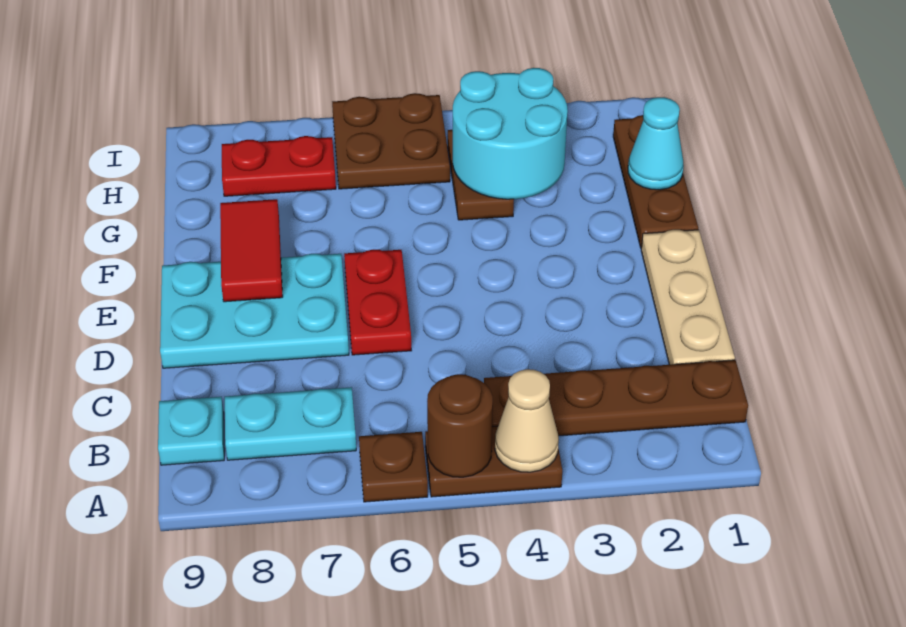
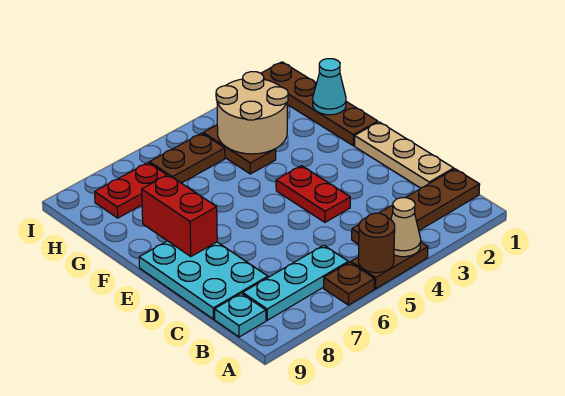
cyan plate B7:B8 level 1 -> cyan plate B6:B8 level 1
red plate D6:E6 level 1 -> red plate D4:E4 level 1
cyan plate D7:E9 level 1 -> cyan plate C8:E9 level 1
red tile E8:F8 level 2 -> red brick E8:F8 level 2
brown plate F1:H1 level 1 -> brown plate F1:I1 level 1
cyan round brick G3:H4 level 2 -> tan round brick G3:H4 level 2
brown plate H5:I6 level 1 -> brown plate H5:H6 level 1

